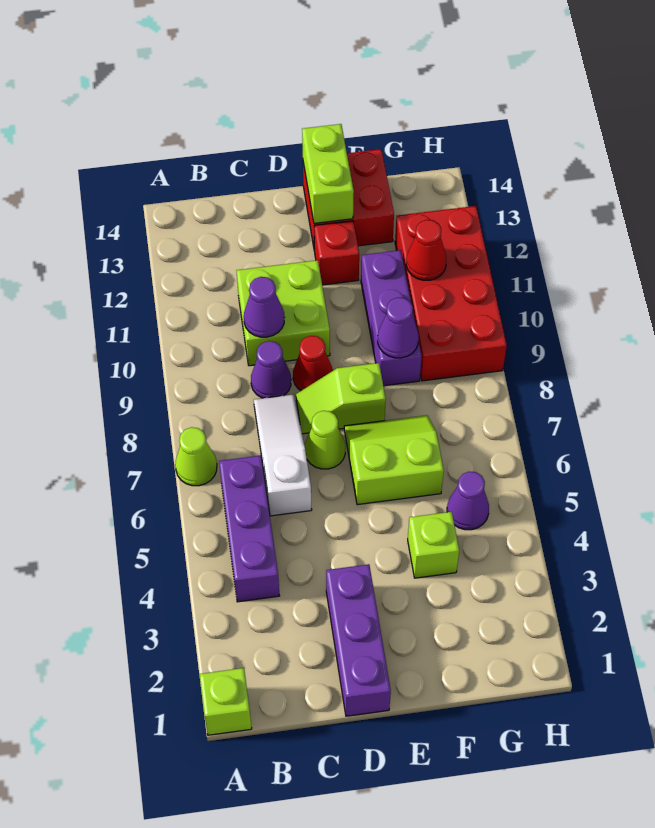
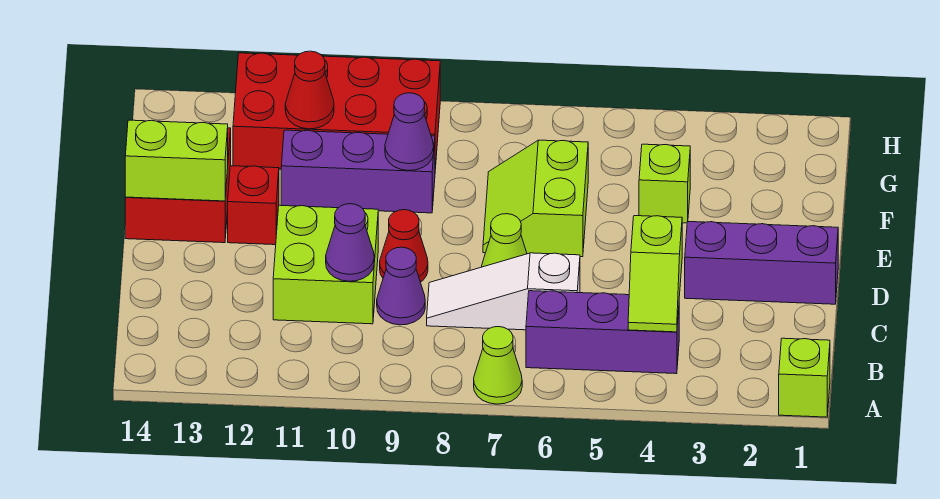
lime slope D8:E8 level 1 top E -> lime slope B4:C4 level 2 top C
purple cone G5 level 1 -> none

